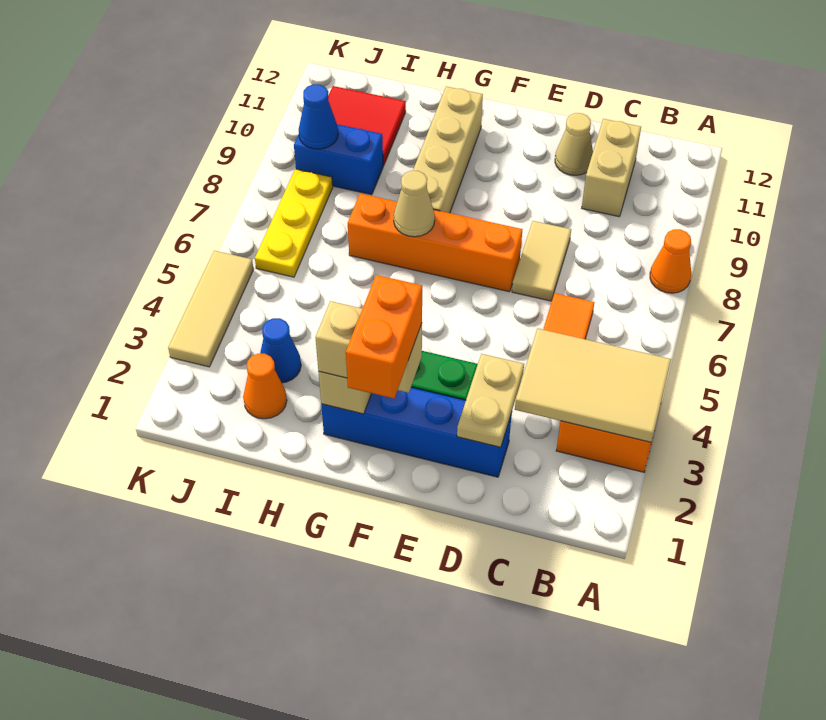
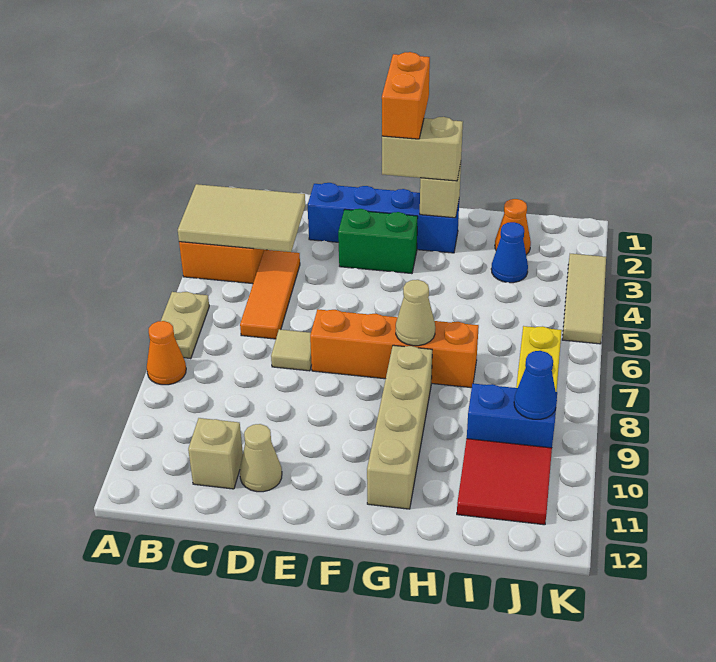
tan brick C10:C11 level 1 -> tan brick C11 level 1
tan plate D2:D3 level 2 -> tan plate A6:A7 level 1
tan tile D7:D8 level 1 -> tan tile D7 level 1

